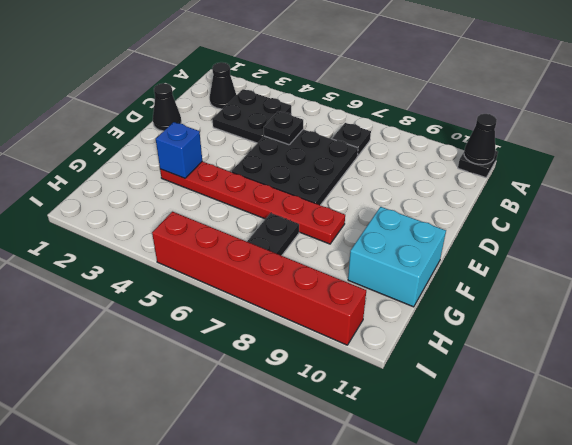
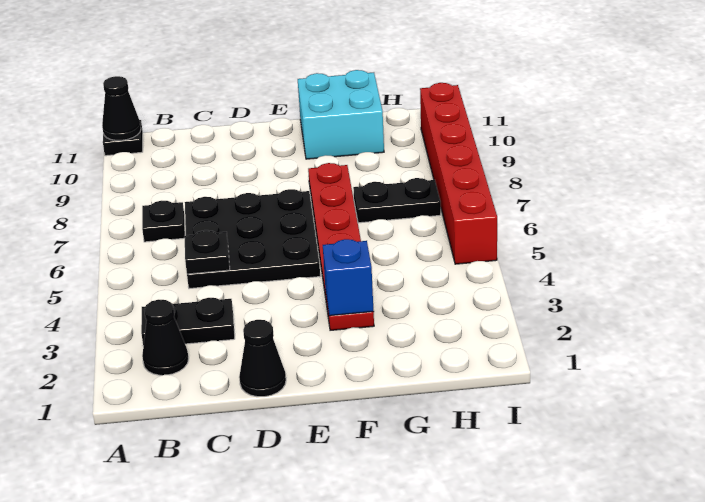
black plate B3:C4 level 1 -> black plate B3:C3 level 1

